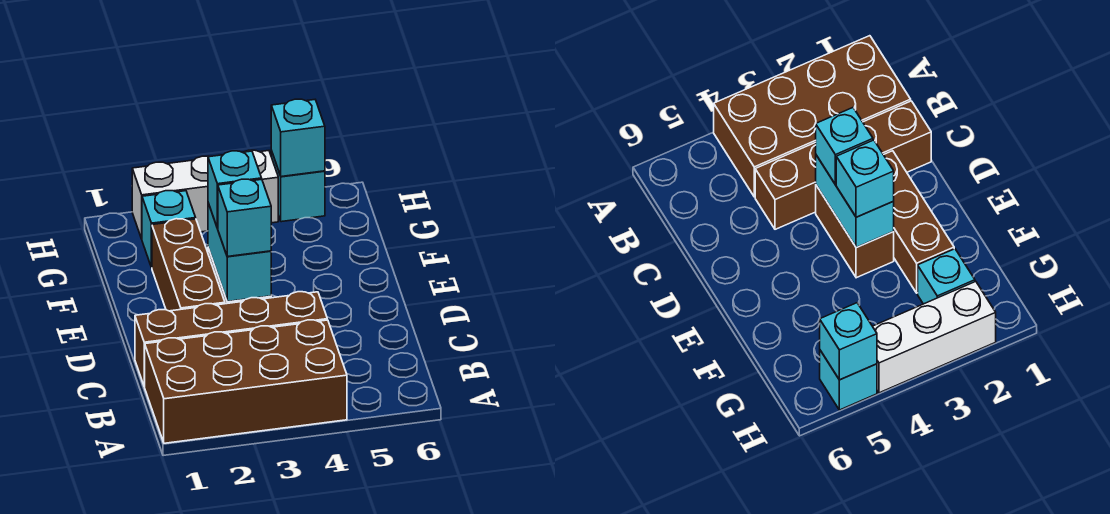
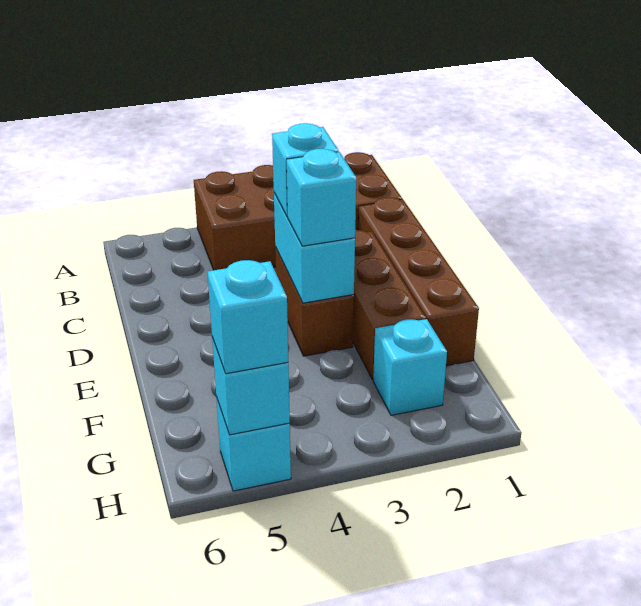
brown brick C1:C4 level 1 -> brown brick C1:F1 level 1
white brick H2:H4 level 1 -> none
none -> cyan brick H5 level 3

